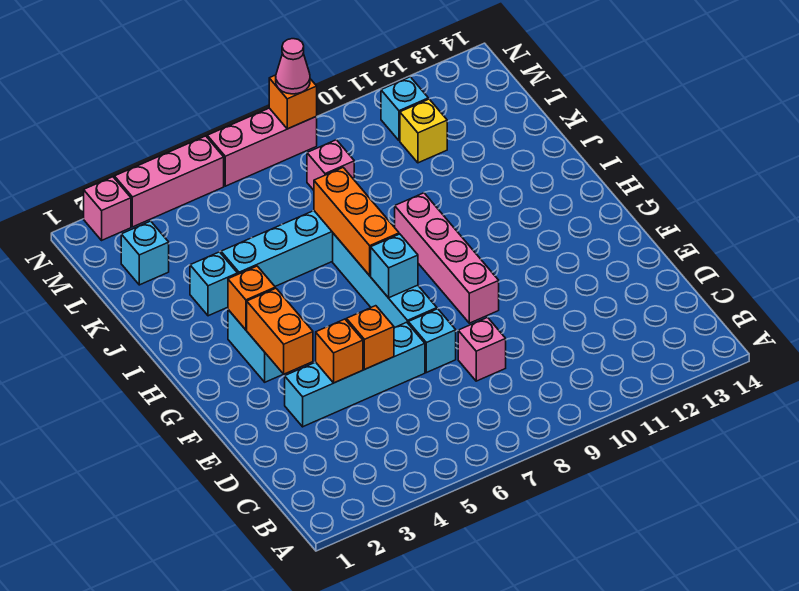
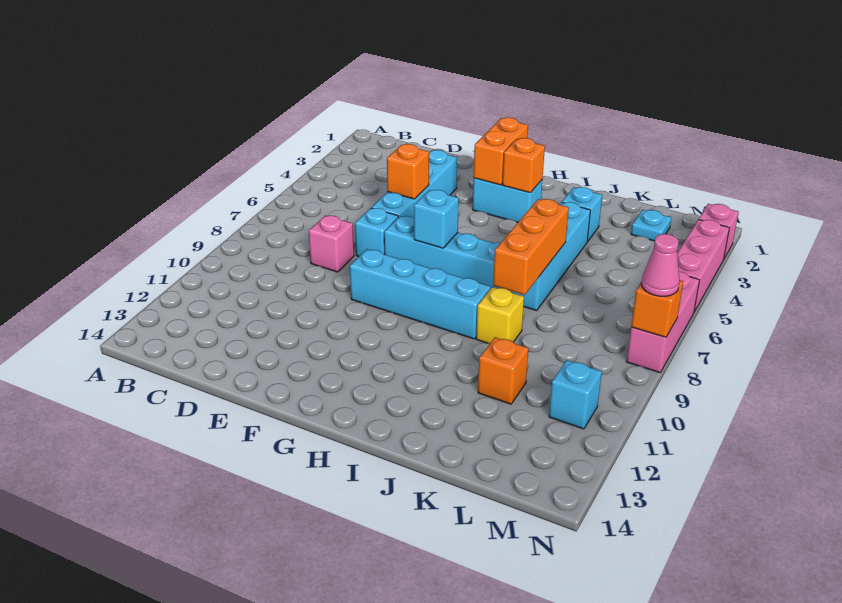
orange brick E4 level 2 -> orange brick K11 level 1
orange brick F3:G3 level 2 -> orange brick G2:G3 level 2
pink brick F9:I9 level 1 -> cyan brick F9:I9 level 1
orange brick H7:J7 level 2 -> orange brick J6:J8 level 2
cyan brick L2 level 1 -> cyan plate L2 level 1
pink brick L8 level 1 -> none
yellow brick L11 level 1 -> yellow brick J9 level 1

